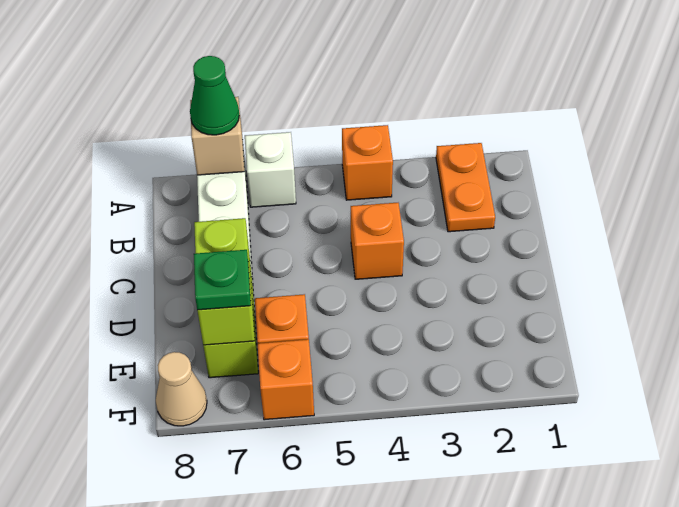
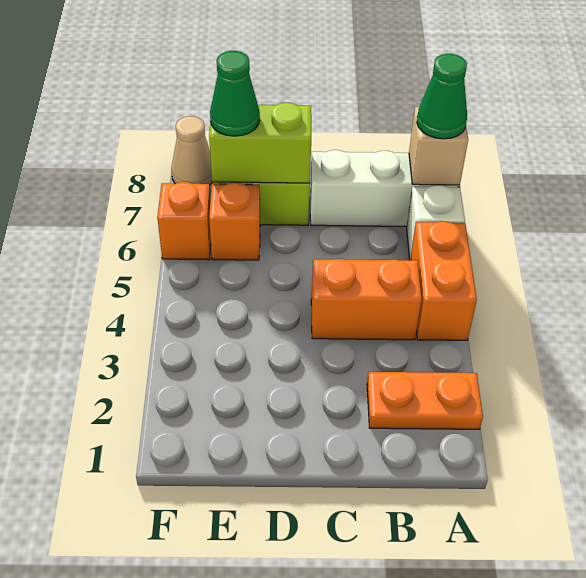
orange brick A4 level 1 -> orange brick A4:A5 level 1
orange brick C4 level 1 -> orange brick B4:C4 level 1
green plate E7 level 3 -> green cone E7 level 3

